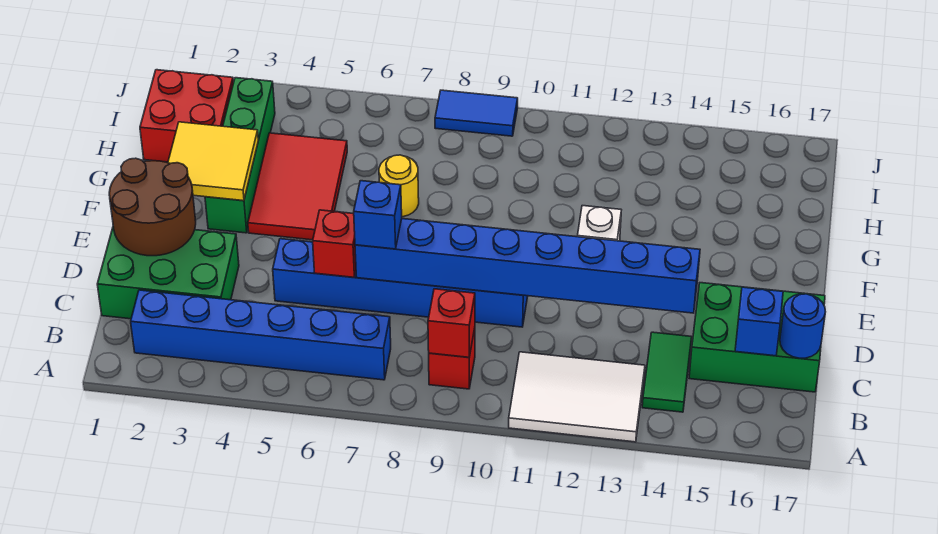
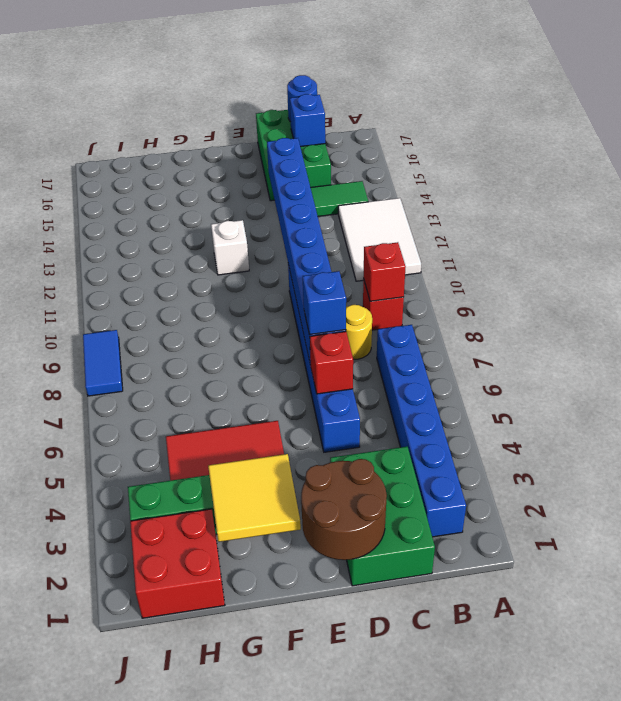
yellow round brick G7 level 1 -> yellow round brick C8 level 1

